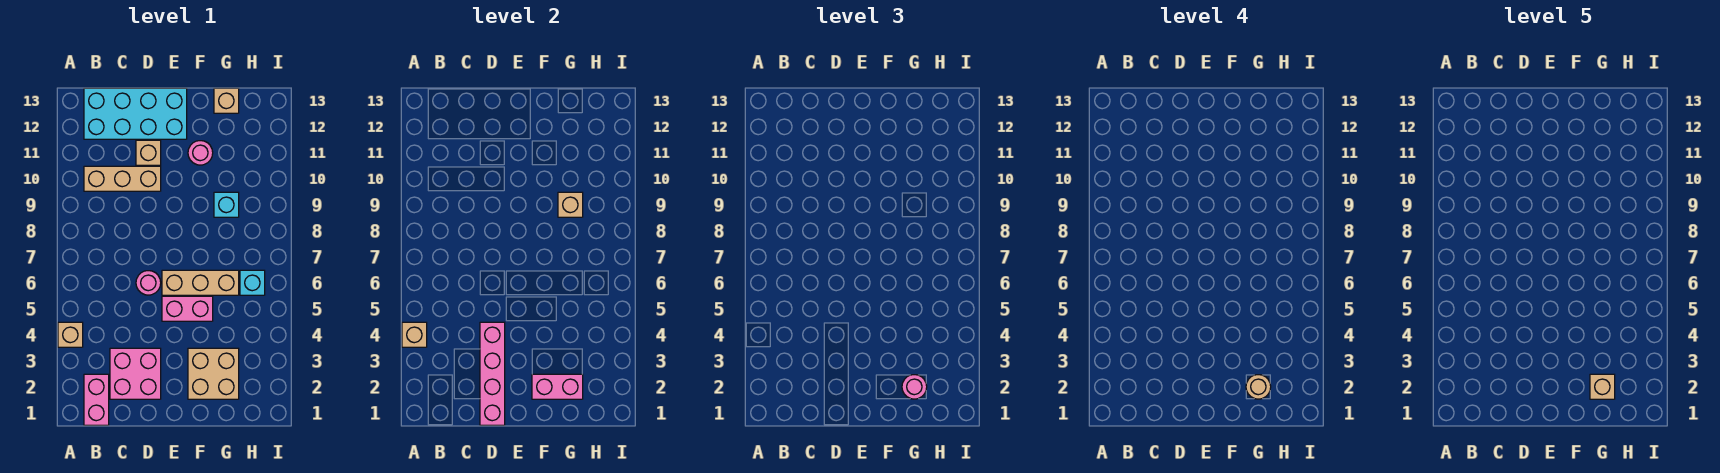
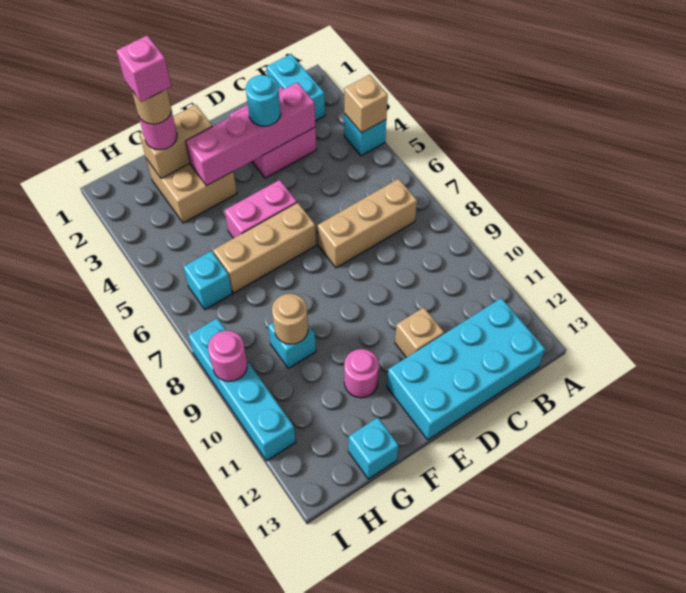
tan brick A4 level 1 -> cyan brick A4 level 1
pink brick B1:B2 level 1 -> cyan brick B1:B2 level 1
tan brick B10:D10 level 1 -> tan brick B7:D7 level 1
pink brick D1:D4 level 2 -> pink brick C3:F3 level 2
none -> cyan round brick D3 level 3
pink round brick D6 level 1 -> pink round brick I9 level 2
pink brick F2:G2 level 2 -> tan brick F2:G2 level 2
tan brick G2 level 5 -> pink brick G2 level 5
tan brick G9 level 2 -> tan round brick G9 level 2
tan brick G13 level 1 -> cyan brick G13 level 1
none -> cyan brick I8:I11 level 1

